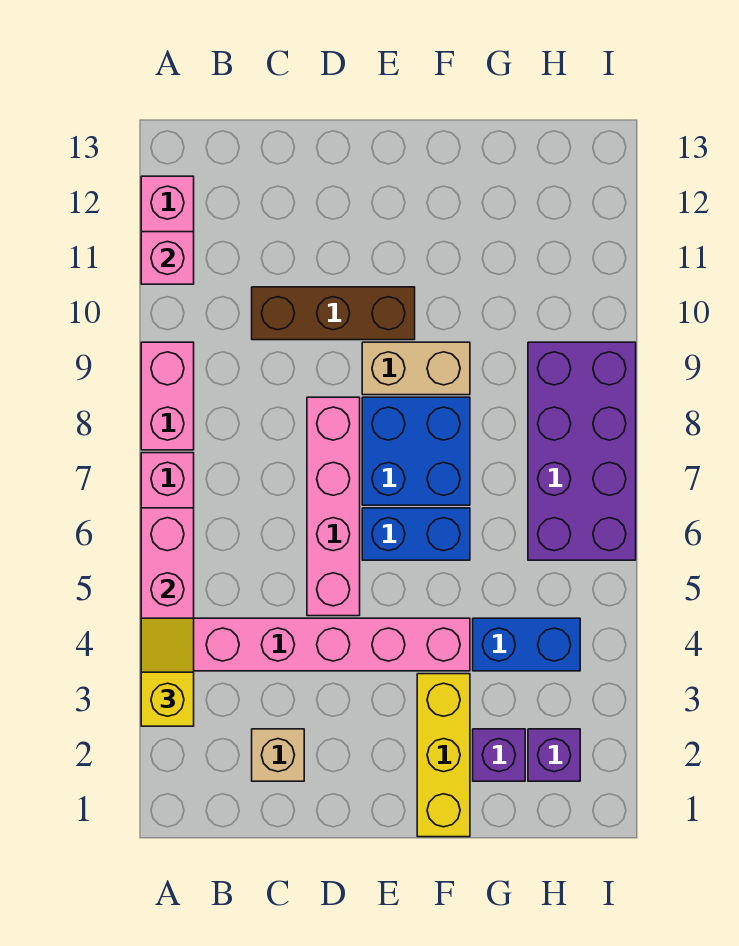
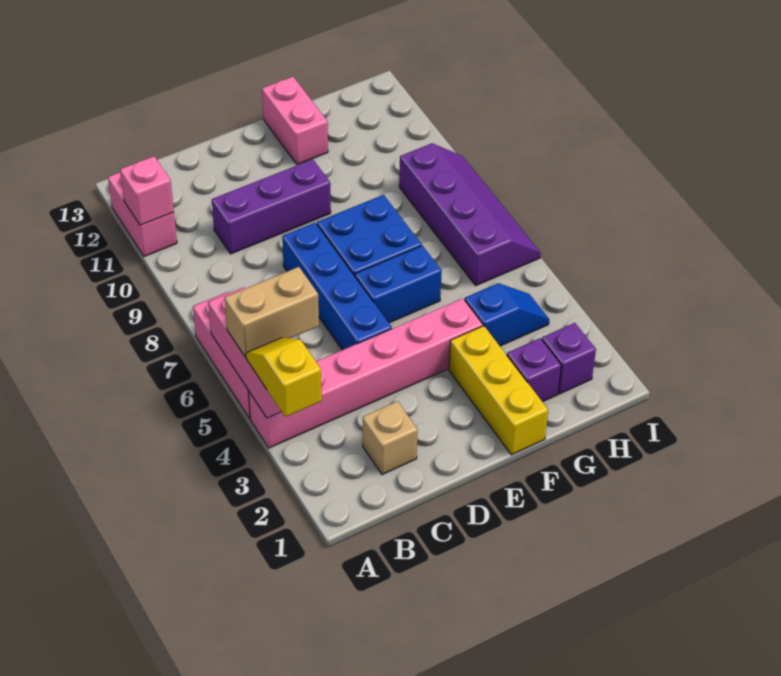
pink brick A8:A9 level 1 -> pink brick F12:F13 level 1
brown brick C10:E10 level 1 -> purple brick C10:E10 level 1
pink brick D5:D8 level 1 -> blue brick D5:D8 level 1
tan brick E9:F9 level 1 -> tan brick A5:B5 level 3
blue brick G4:H4 level 1 -> blue slope G4:H4 level 1 top G
purple brick H6:I9 level 1 -> purple slope H6:I9 level 1 top H

